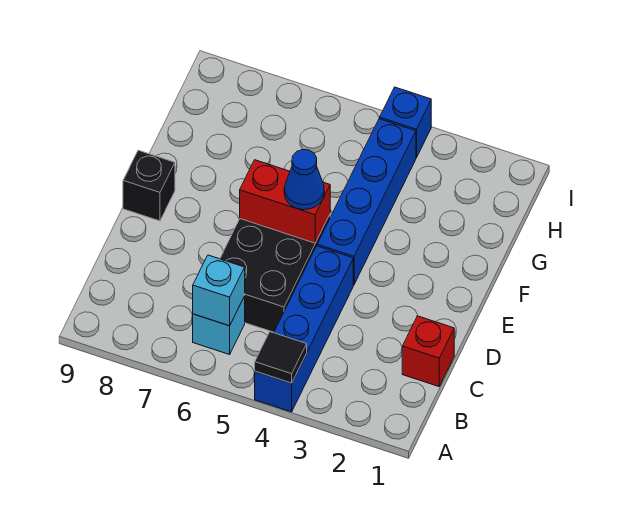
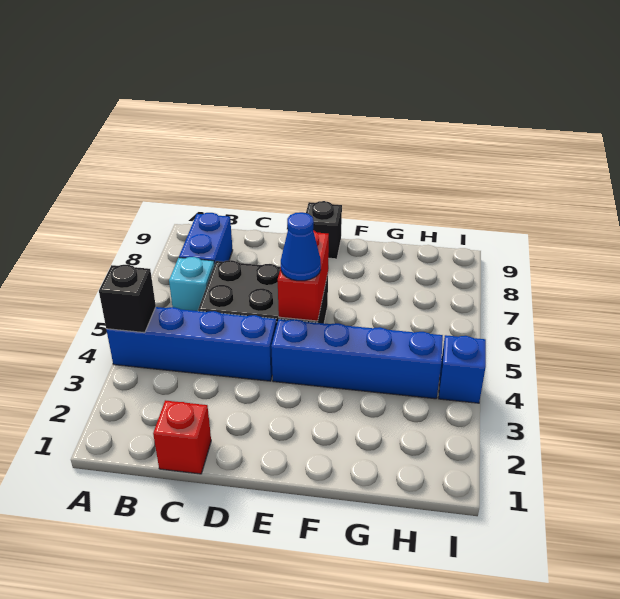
black tile A4 level 2 -> black brick A4 level 2
cyan brick B6 level 2 -> none
none -> blue brick B7:B8 level 1

